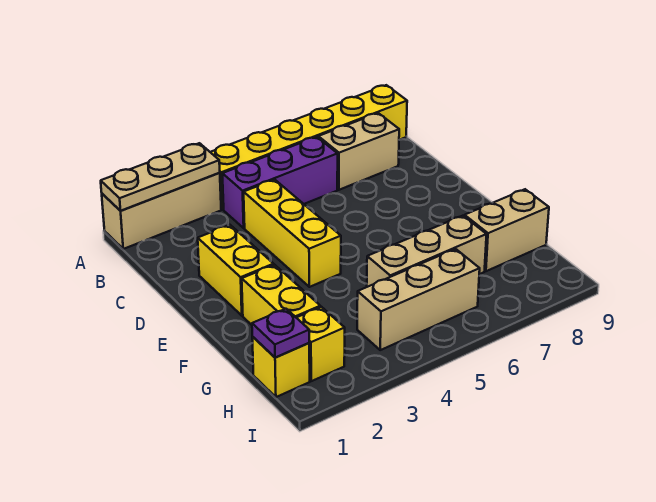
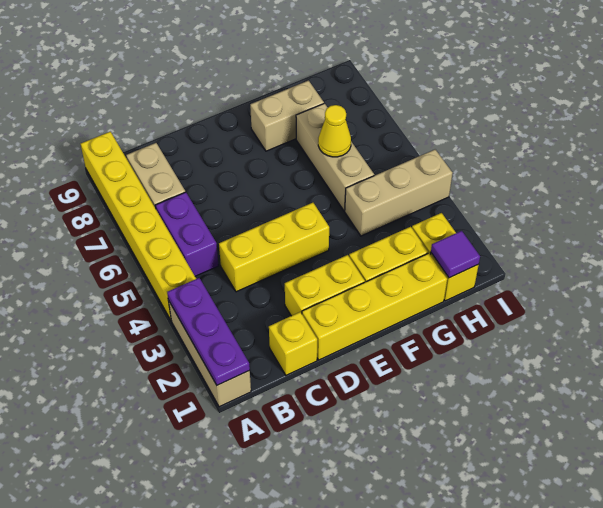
tan plate A1:A3 level 2 -> purple plate A1:A3 level 2
purple brick B4:B6 level 1 -> purple brick B5:B6 level 1
none -> yellow brick C1 level 1
none -> yellow brick D1:G1 level 1
none -> yellow cone G6 level 2
tan brick G8:G9 level 1 -> tan brick F8:G8 level 1
purple plate H1 level 2 -> purple tile H1 level 2
tan brick H4:H6 level 1 -> tan brick G4:I4 level 1

